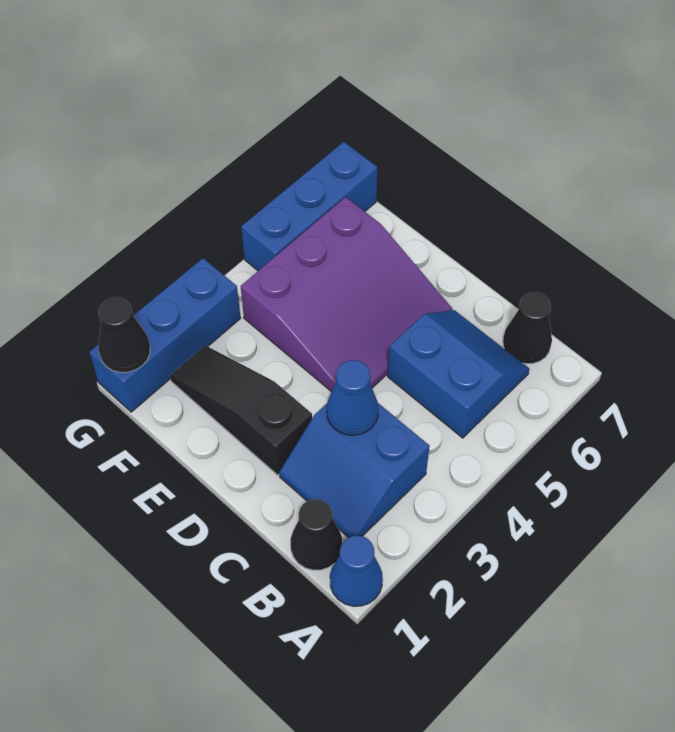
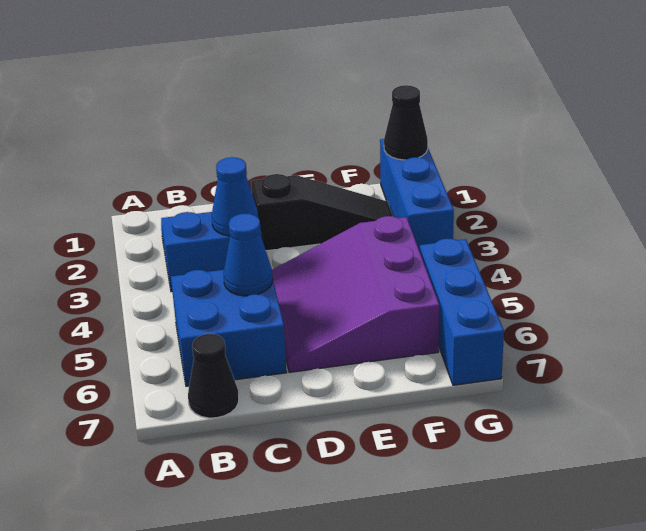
blue cone A1 level 1 -> blue cone C5 level 2
black cone B1 level 1 -> none
blue slope B5:C6 level 1 top 5 -> blue brick B5:C6 level 1

